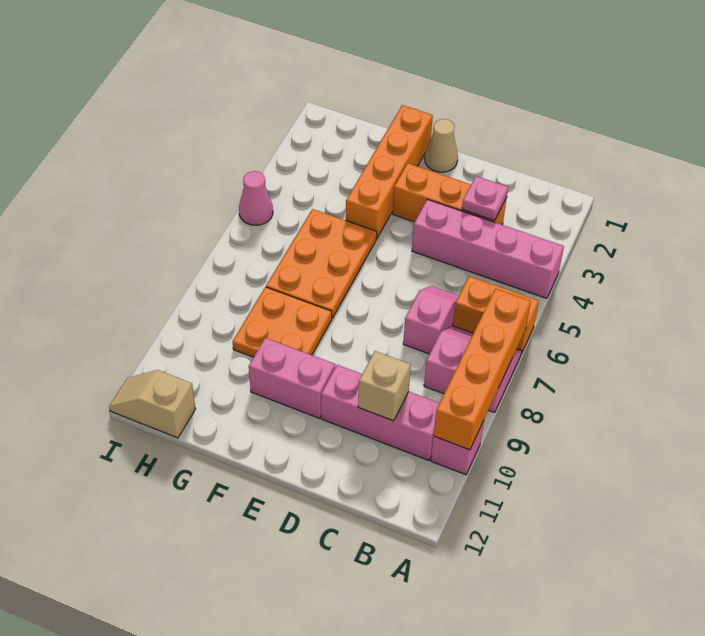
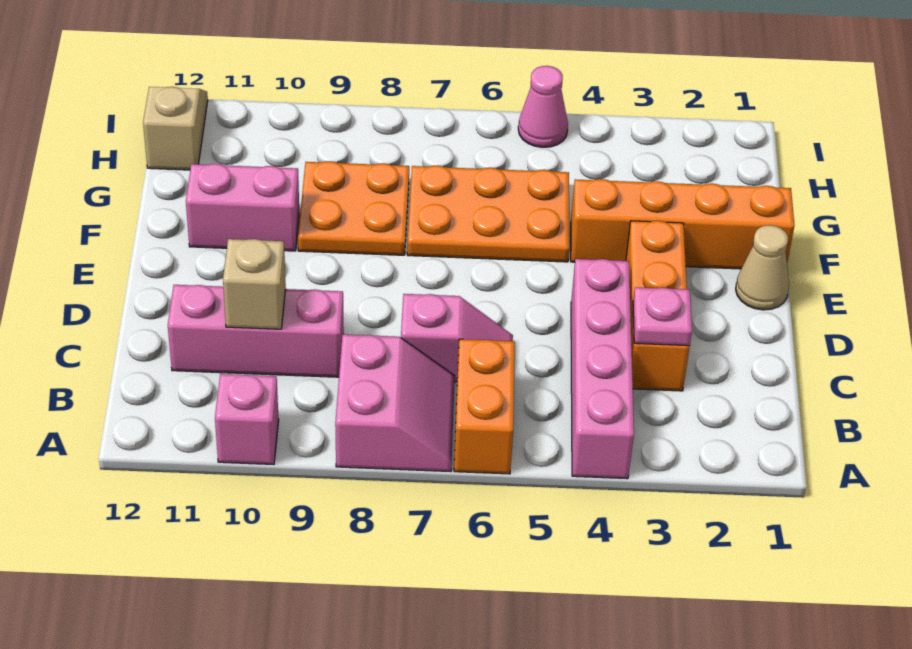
orange brick A7:A10 level 2 -> none
pink brick B10:D10 level 1 -> pink brick C9:C11 level 1
pink brick E10:F10 level 1 -> pink brick F10:F11 level 1

